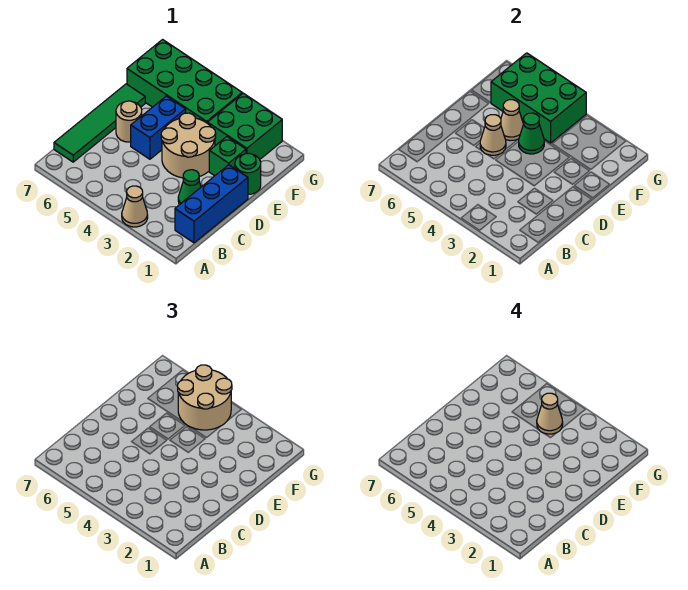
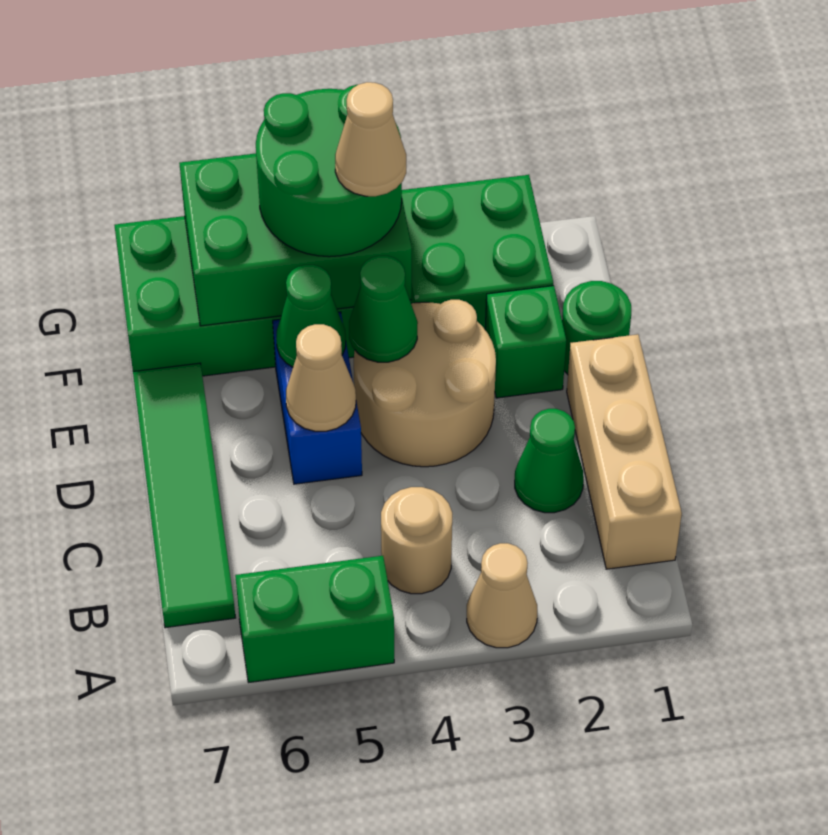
none -> green brick A5:A6 level 1
blue brick B1:D1 level 1 -> tan brick B1:D1 level 1
tan round brick D6 level 1 -> tan round brick B4 level 1
tan cone E5 level 2 -> green cone E5 level 2
tan round brick F4:G5 level 3 -> green round brick F4:G5 level 3

